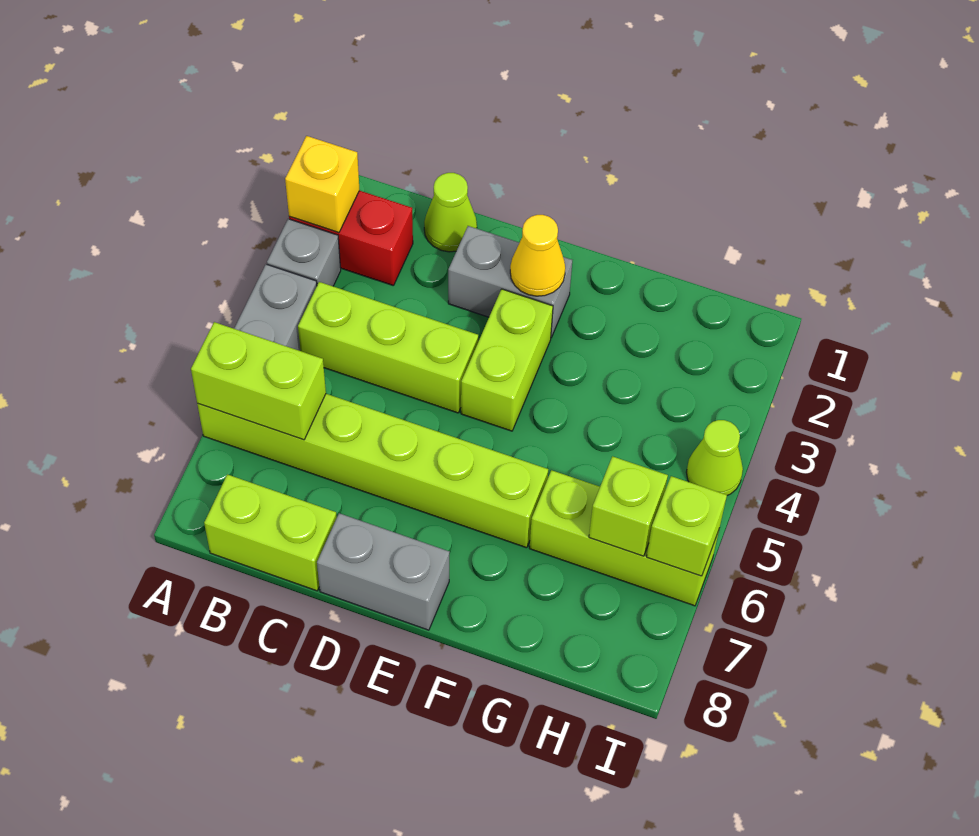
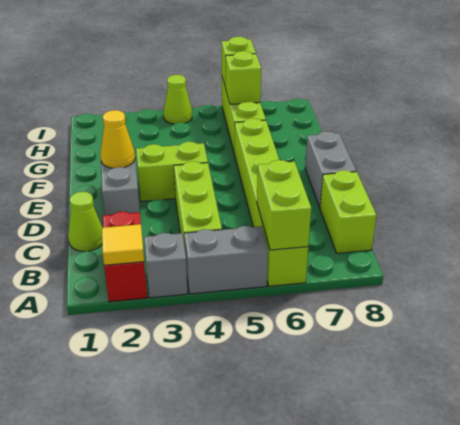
yellow brick A2 level 2 -> yellow tile A2 level 2

